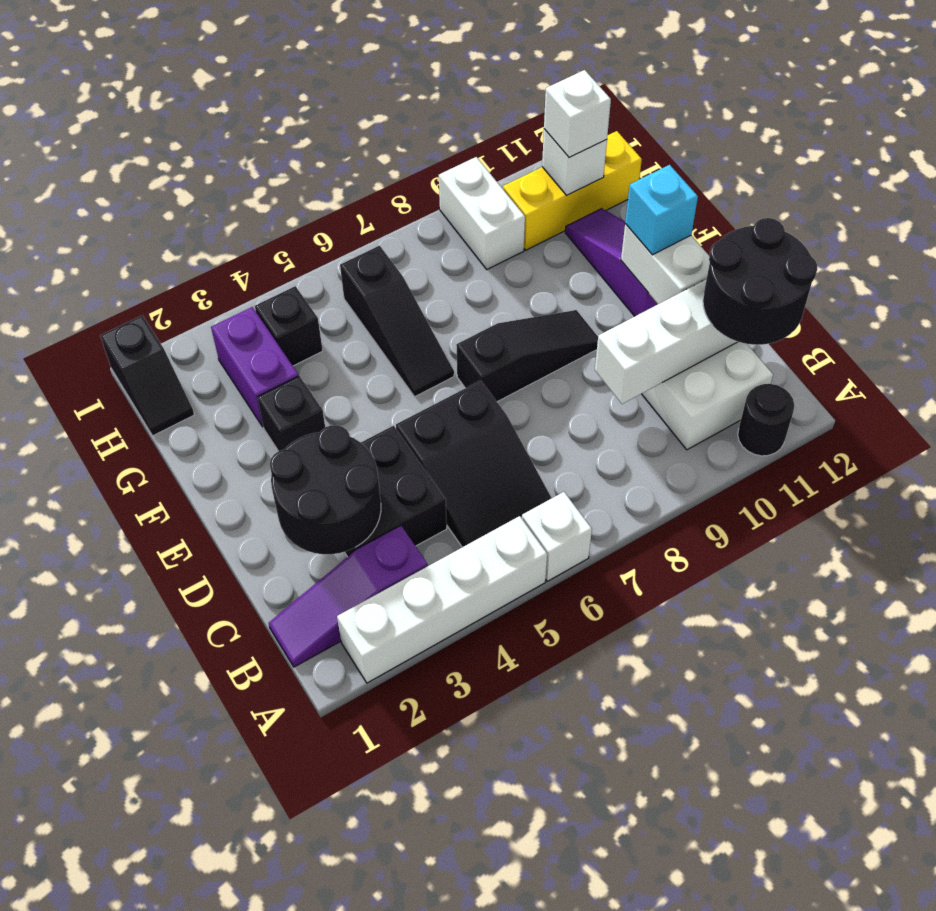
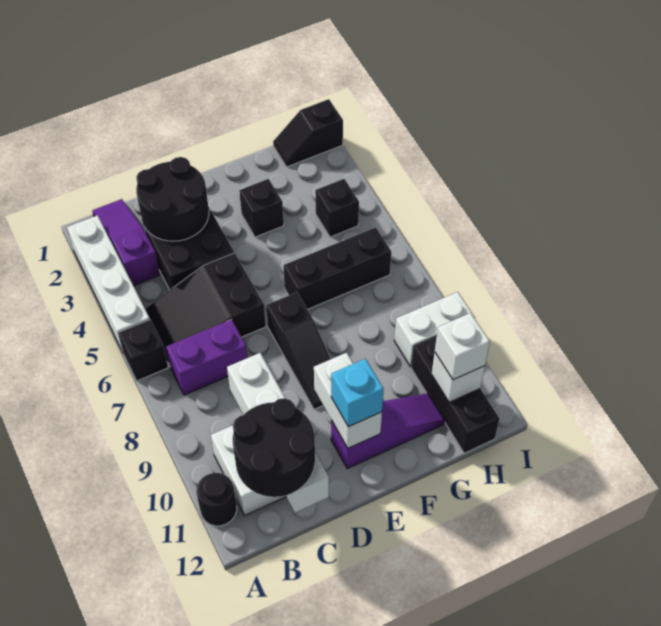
white brick A6 level 1 -> black brick A6 level 1
white brick D11:E11 level 2 -> white brick E10:E11 level 2
black slope F6:H6 level 1 top H -> black brick F6:H6 level 1
purple brick G3:H3 level 1 -> purple brick B7:C7 level 1
yellow brick H10:H12 level 1 -> black brick H10:H12 level 1

